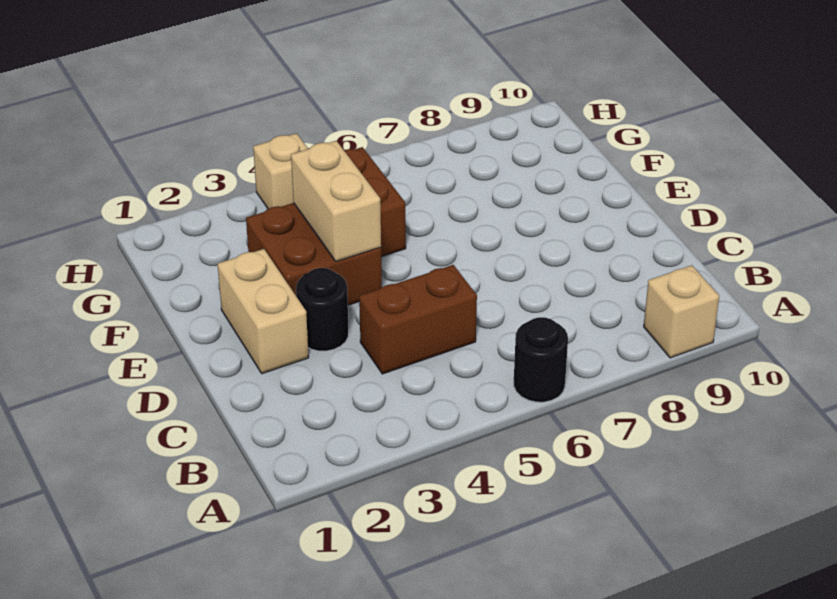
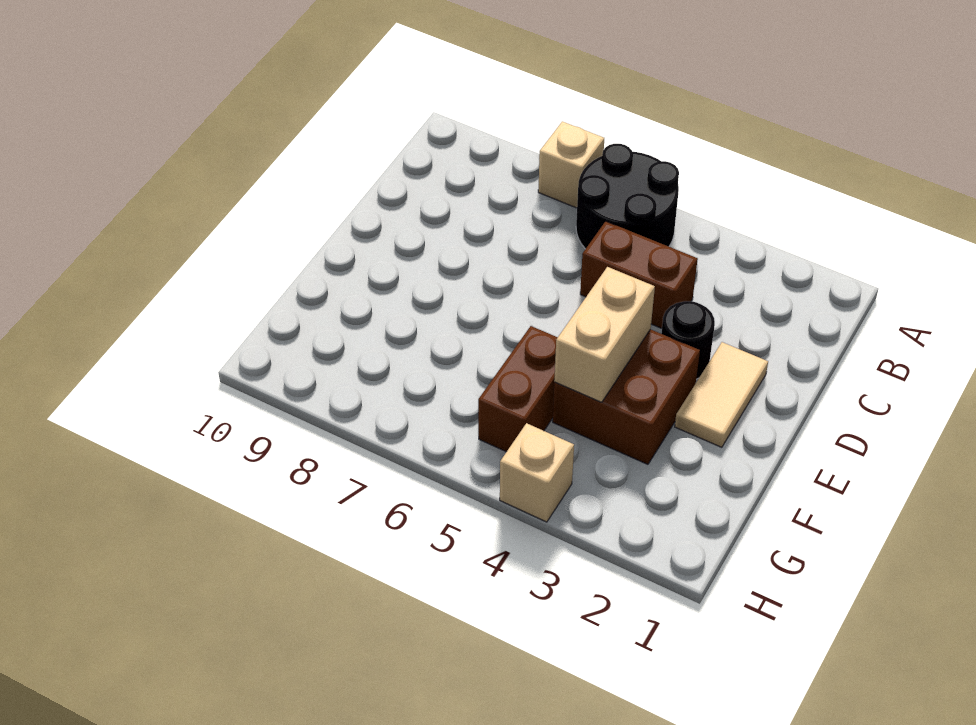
black round brick A6 level 1 -> black round brick A5:B6 level 1
tan brick A9 level 1 -> tan brick A7 level 1
tan brick D2:E2 level 1 -> tan tile D2:E2 level 1

